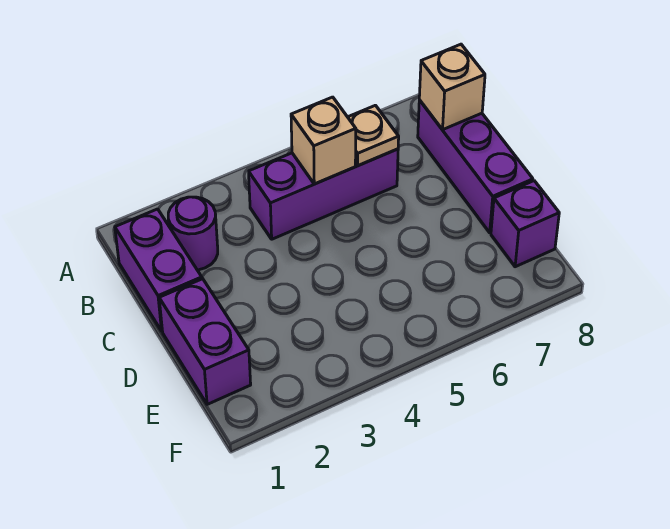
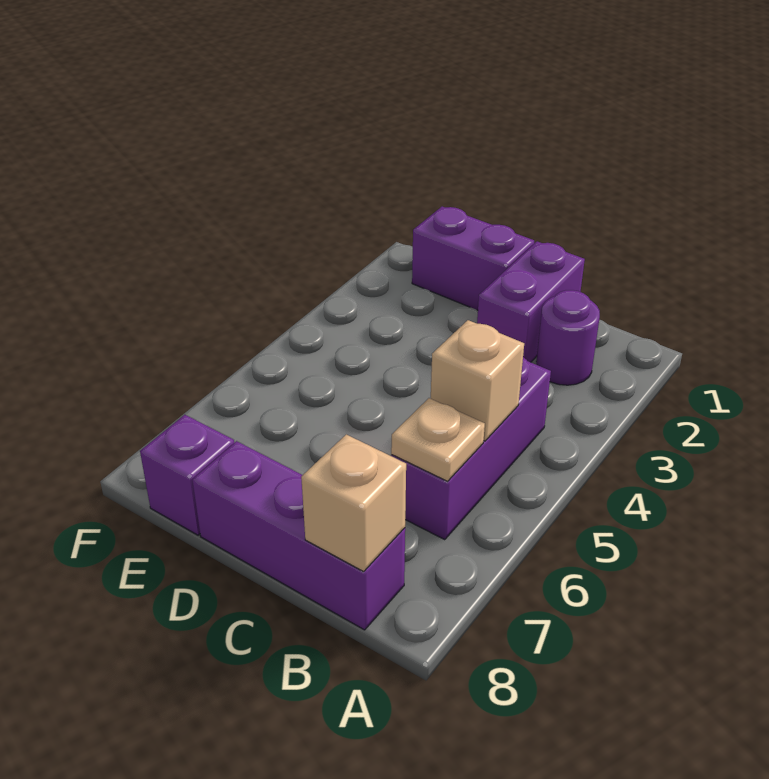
purple brick B1:C1 level 1 -> purple brick C1:C2 level 1

